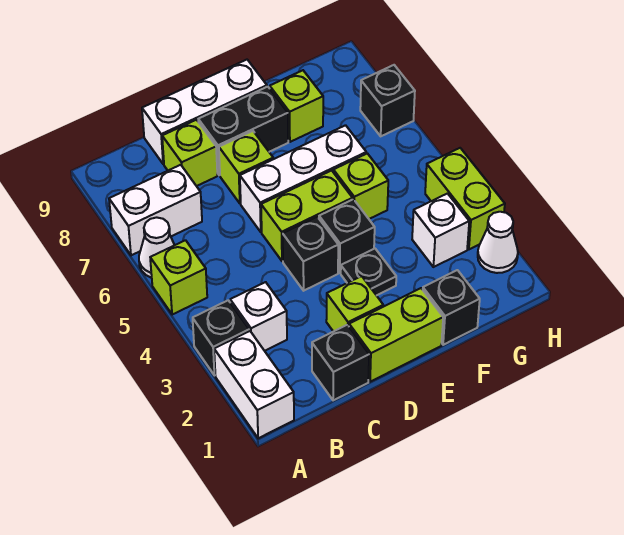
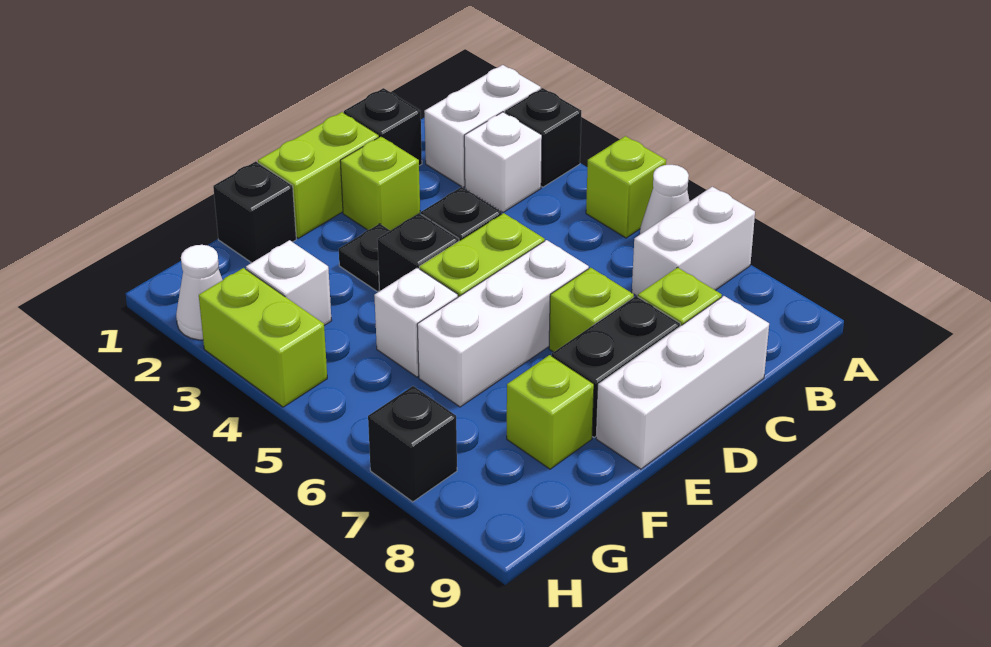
white brick A1:A2 level 1 -> white brick A2:B2 level 1
lime brick F5 level 1 -> white brick F5 level 1

